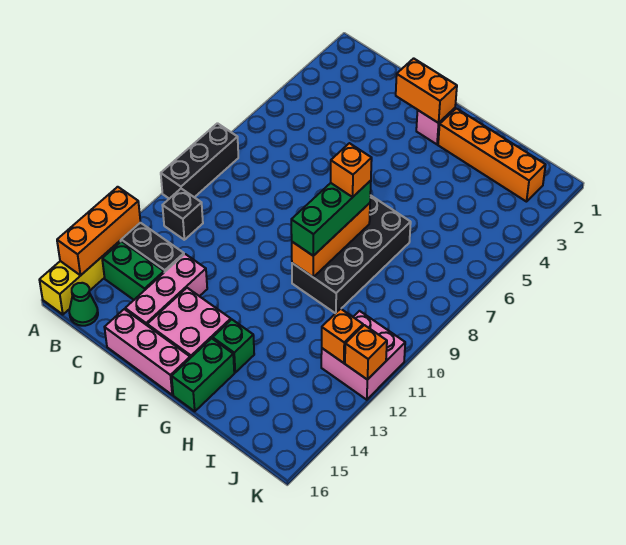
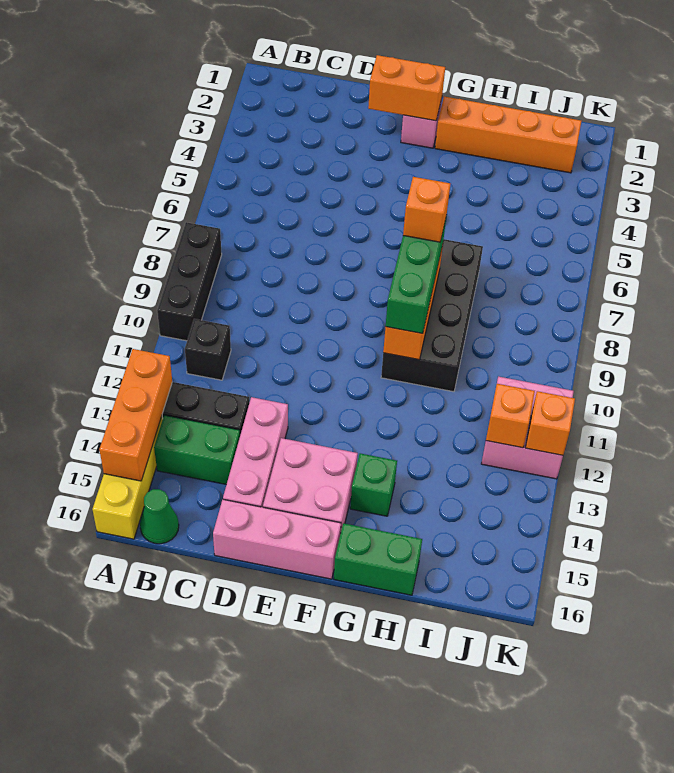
green brick G15:G16 level 1 -> green brick G16:H16 level 1

